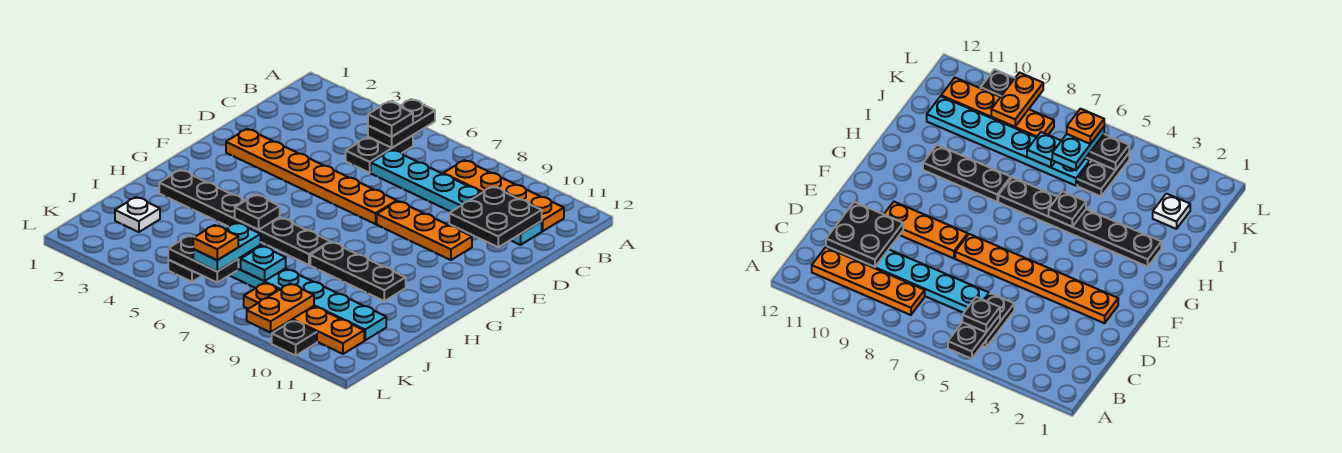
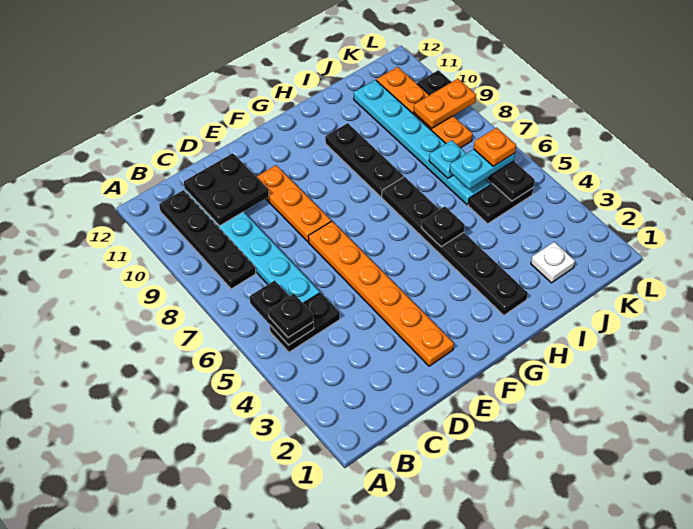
black plate A5:B5 level 2 -> black plate B5:B6 level 2
orange plate B8:B11 level 1 -> black plate B8:B11 level 1

